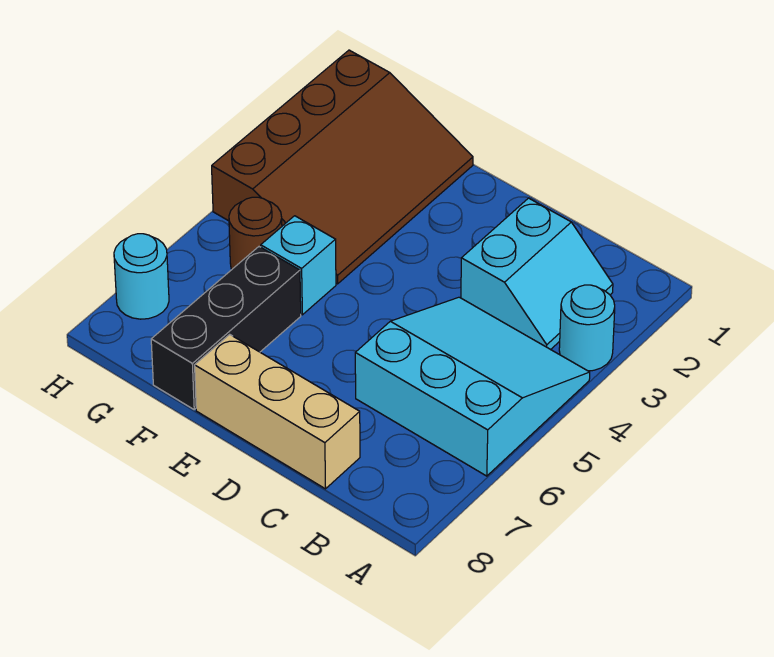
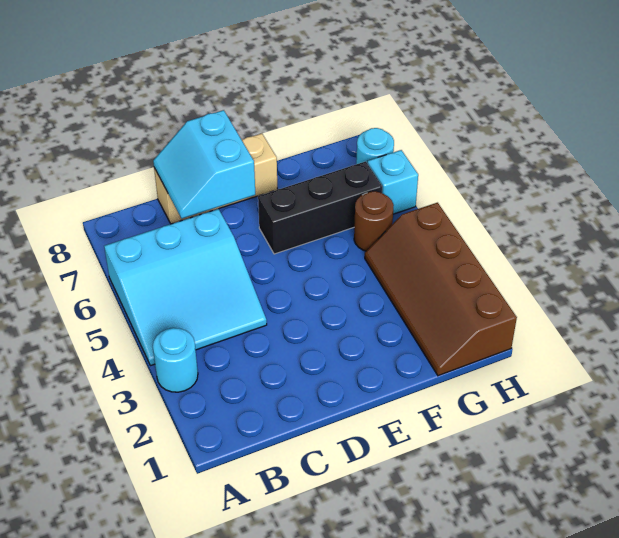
cyan slope B2:C3 level 1 top C -> cyan slope C7:D8 level 2 top D
brown slope F1:H4 level 1 top H -> brown slope G1:H4 level 1 top H
cyan brick F5 level 1 -> cyan brick H6 level 1
black brick F6:F8 level 1 -> black brick E6:G6 level 1

